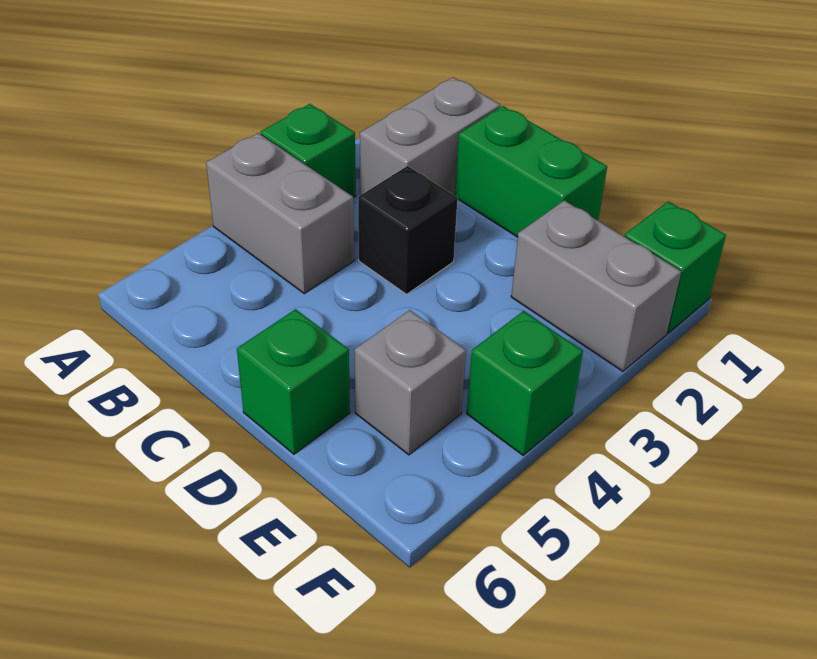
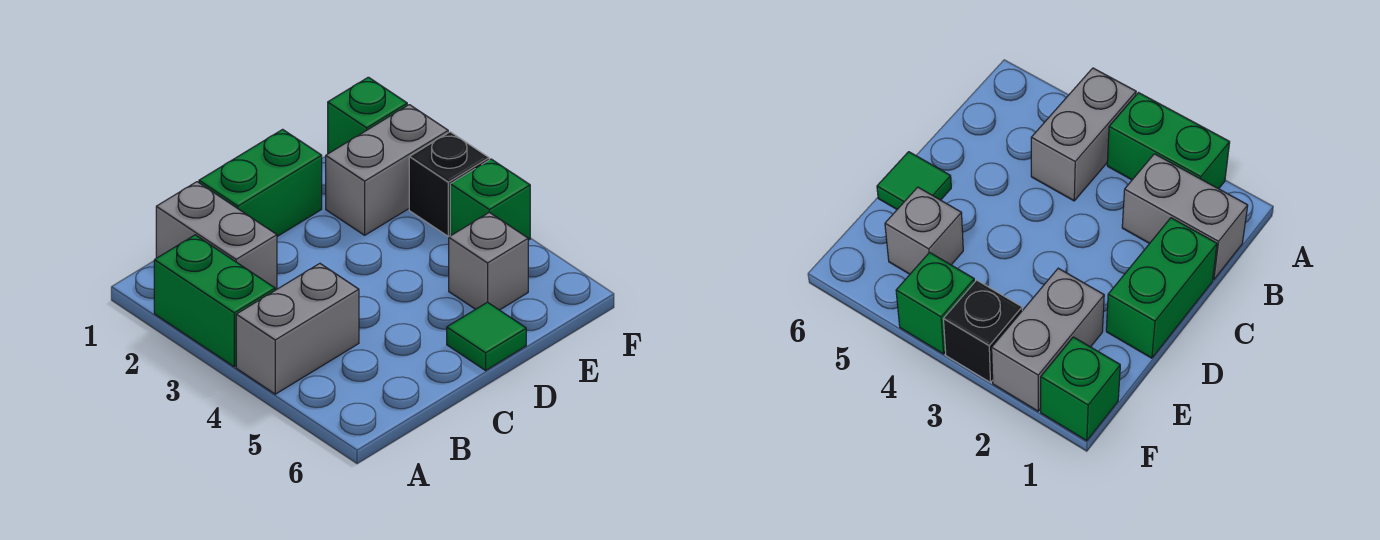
green brick A3 level 1 -> green brick A2:A3 level 1
black brick C3 level 1 -> black brick F3 level 1
green brick D6 level 1 -> green tile D6 level 1

